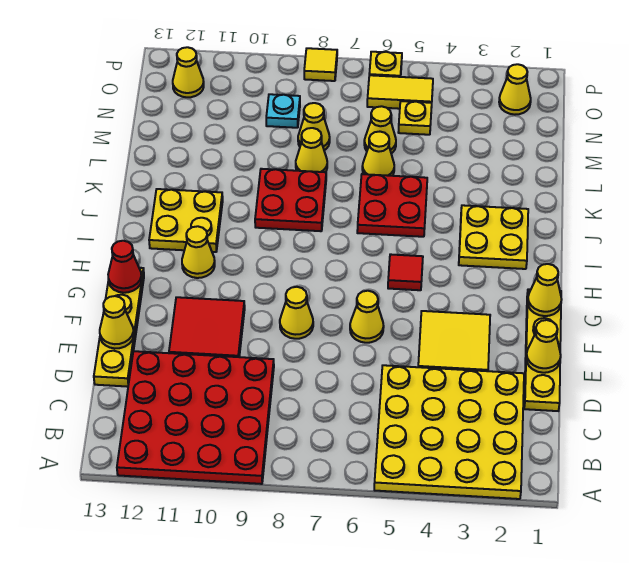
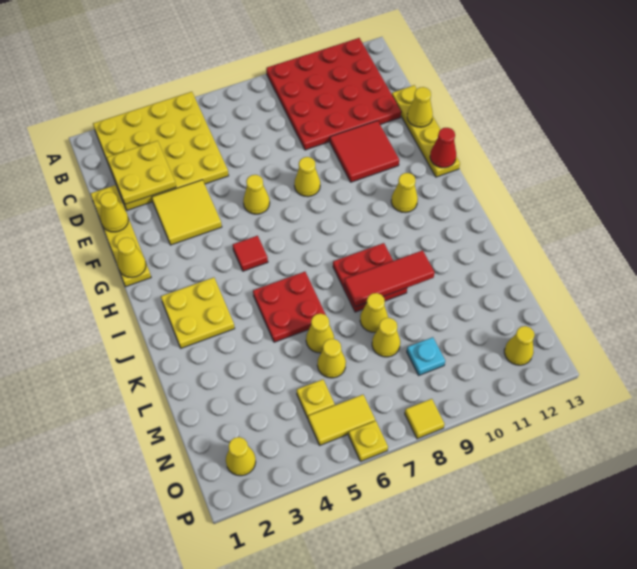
yellow plate I11:J12 level 1 -> yellow plate C2:D3 level 2
none -> red tile K8:K10 level 2

